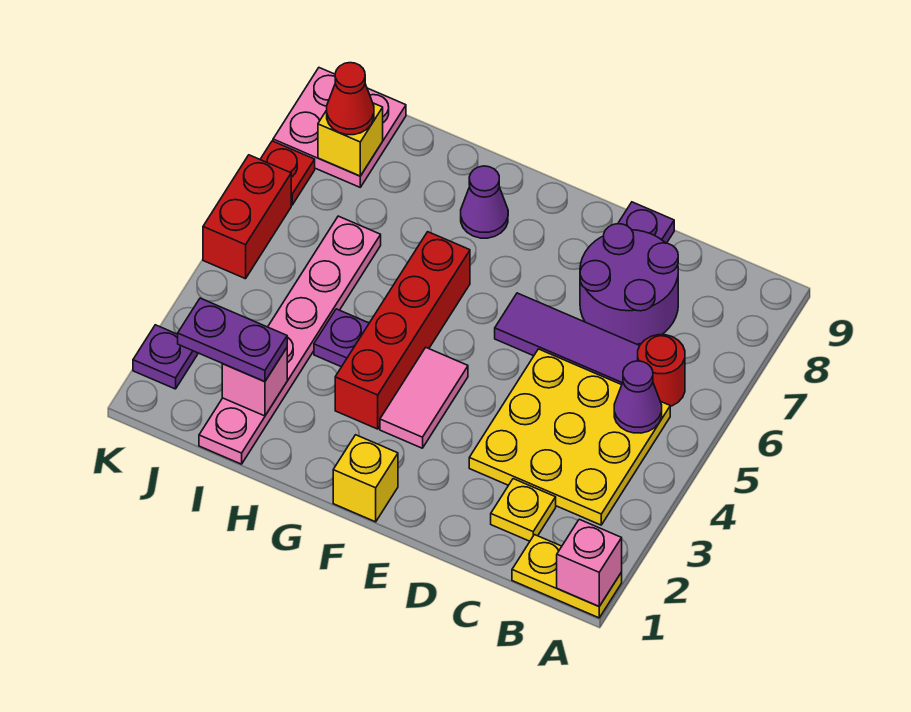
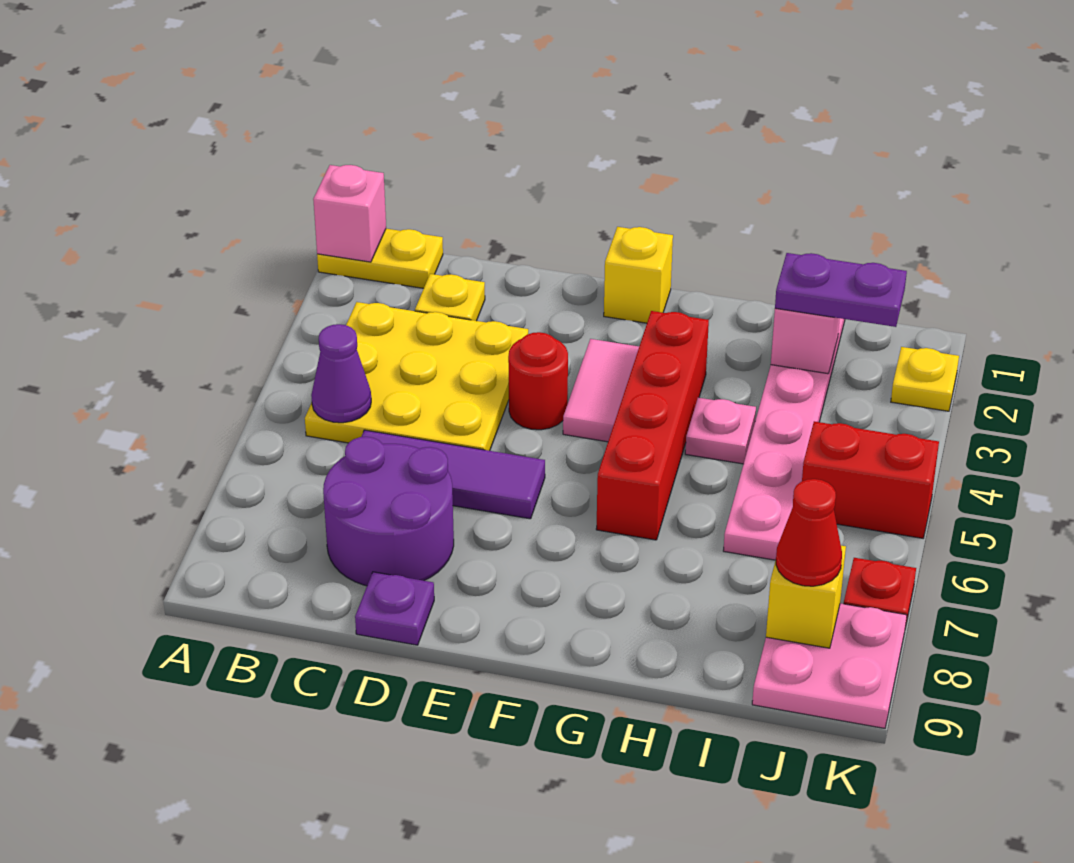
red round brick B6 level 1 -> red round brick E4 level 1
purple cone G8 level 1 -> none
purple plate H4 level 1 -> pink plate H4 level 1
purple plate K2 level 1 -> yellow plate K2 level 1
red brick K5:K6 level 1 -> red brick J5:K5 level 1

